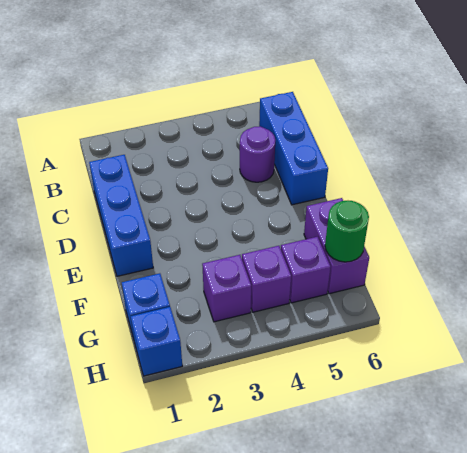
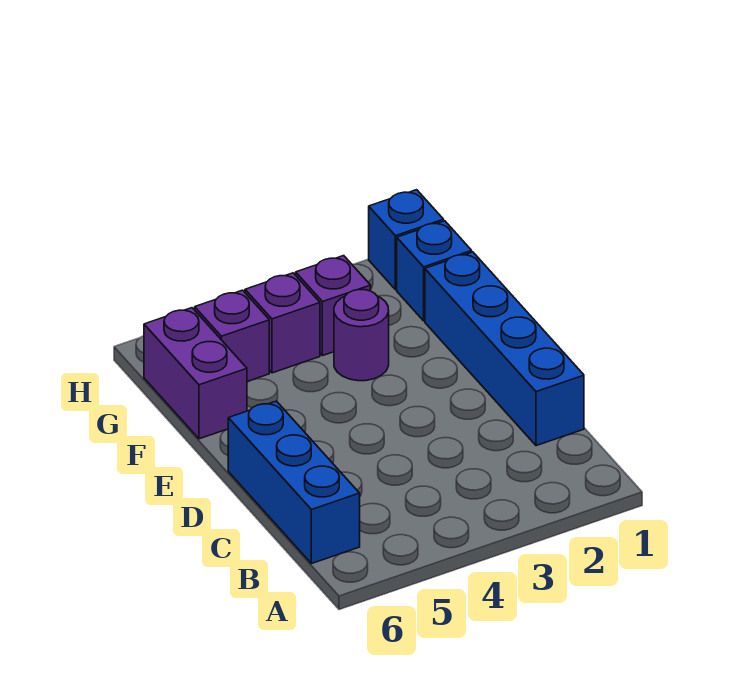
blue brick C1:E1 level 1 -> blue brick C1:F1 level 1
purple round brick C5 level 1 -> purple round brick F3 level 1
green round brick G6 level 2 -> none

